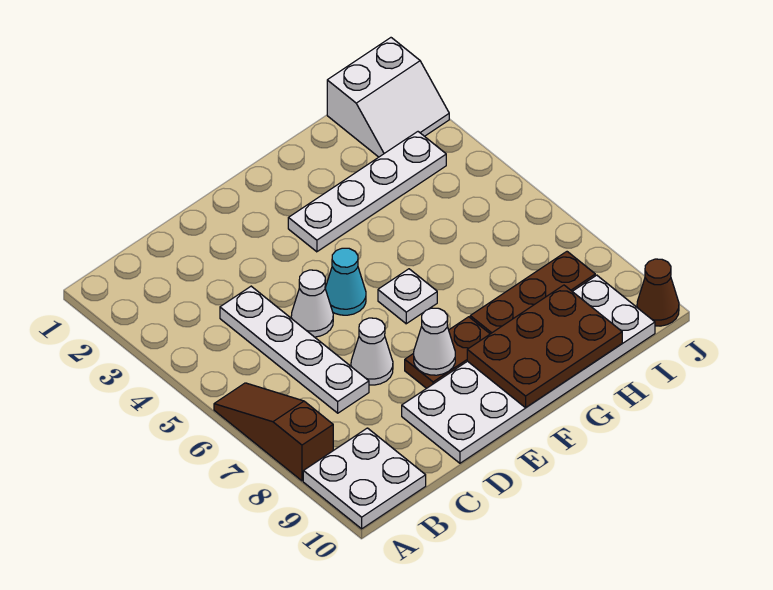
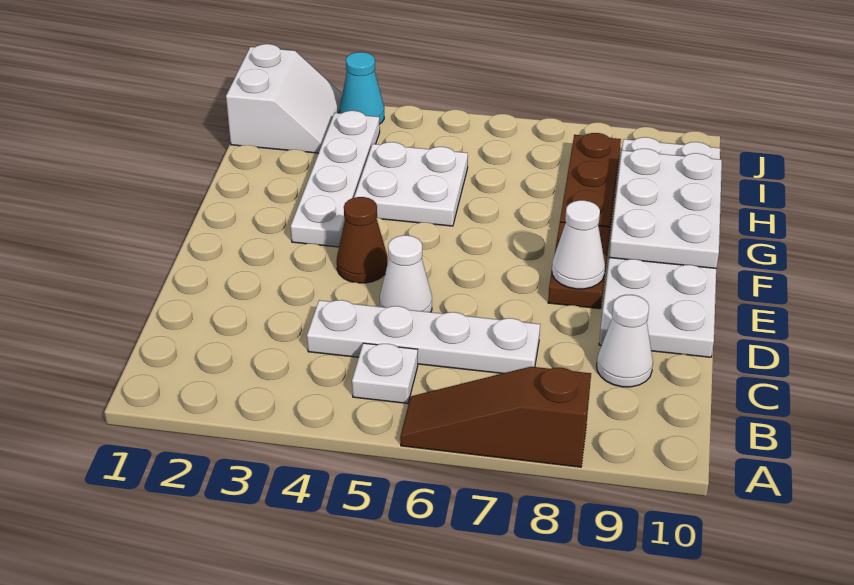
white plate A9:B10 level 1 -> white plate G4:H5 level 1
white cone D7 level 1 -> white cone C9 level 1
cyan cone E5 level 1 -> cyan cone J3 level 1
white plate F6 level 1 -> white plate B5 level 1
brown plate F9:H10 level 2 -> white plate F9:H10 level 2
brown cone J10 level 1 -> brown cone E4 level 1

